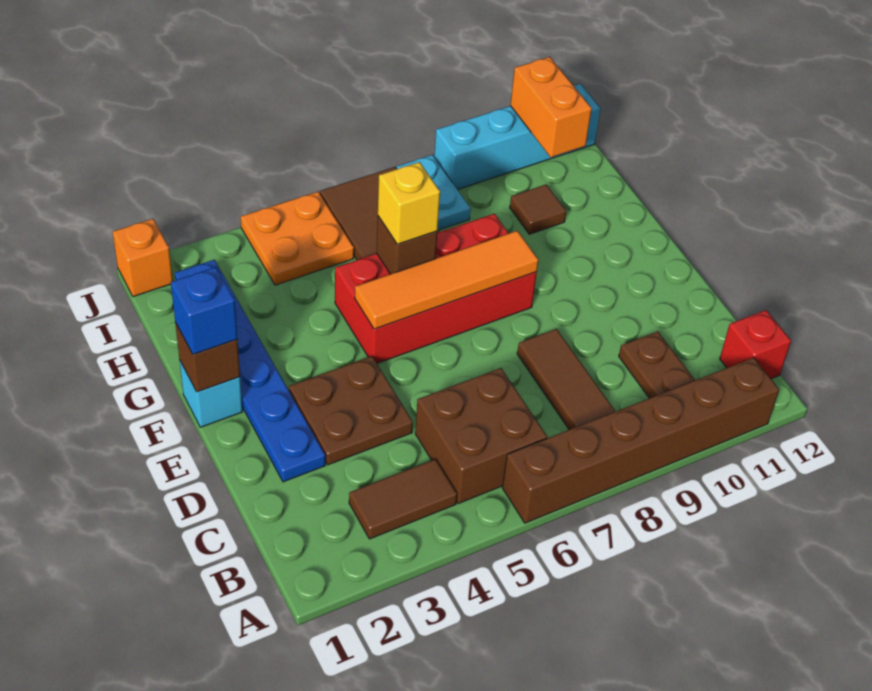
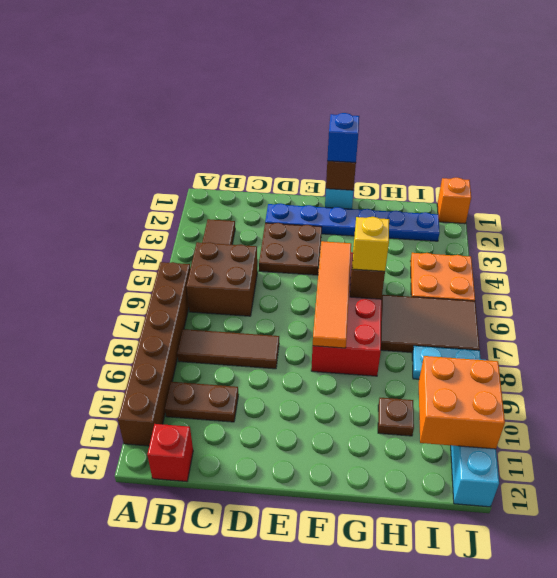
brown tile H10 level 1 -> brown plate H10 level 1
orange brick I11:J11 level 2 -> orange brick I10:J11 level 2

